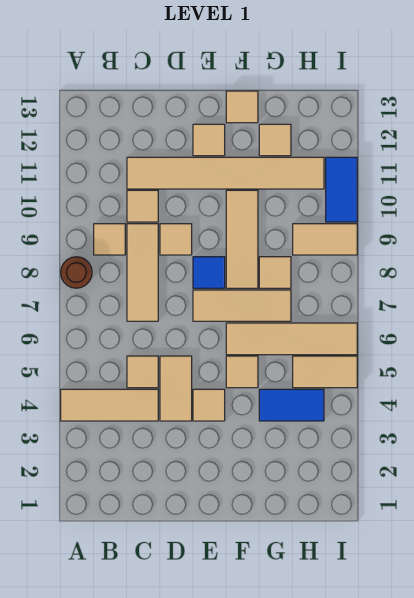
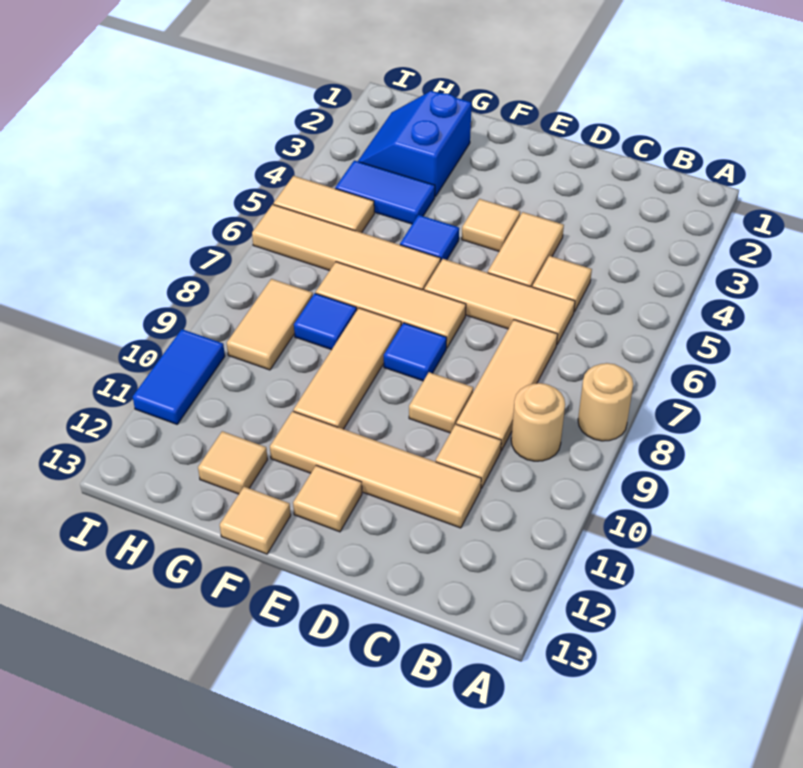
tan tile A4:C4 level 1 -> tan tile C6:E6 level 1
brown round brick A8 level 1 -> tan round brick A8 level 1
tan tile B9 level 1 -> tan round brick B9 level 1
tan tile C11:H11 level 1 -> tan tile C11:F11 level 1
tan tile F5 level 1 -> blue tile F5 level 1
none -> blue slope G2:H3 level 1 top G
tan tile G8 level 1 -> blue tile G8 level 1
tan tile H9:I9 level 1 -> tan tile H8:H9 level 1

